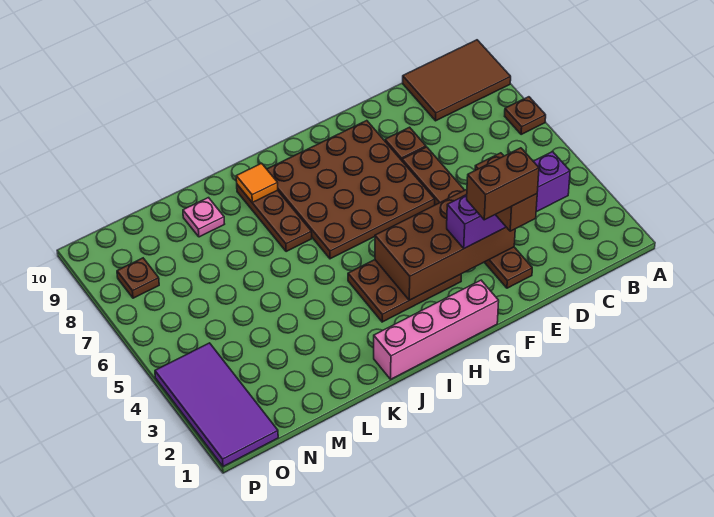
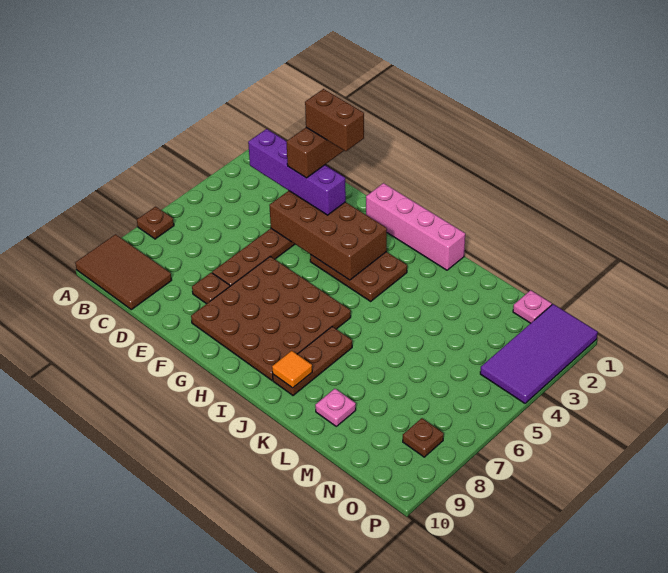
none -> pink plate N1 level 1

